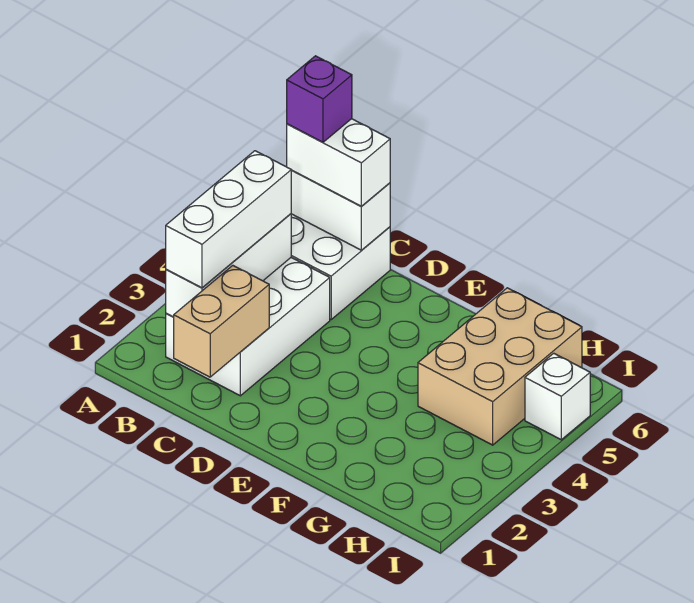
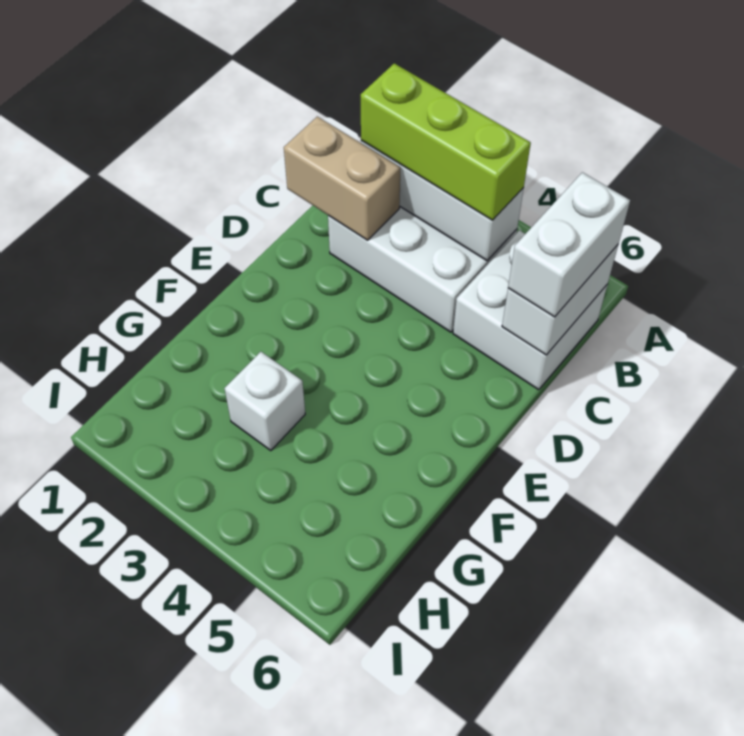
white brick B2:B4 level 3 -> lime brick B2:B4 level 3
purple brick B6 level 4 -> none
tan brick G4:H6 level 1 -> none
white brick I5 level 1 -> white brick G3 level 1

